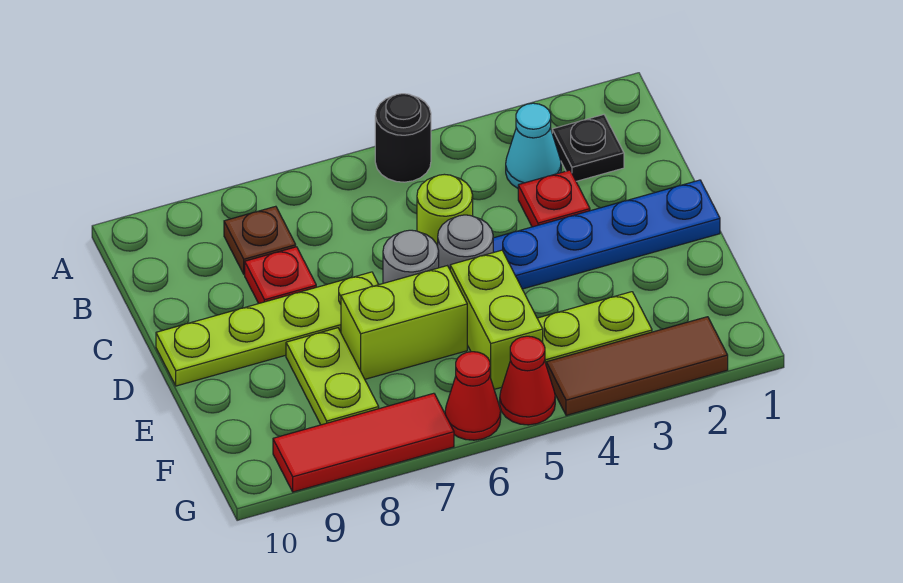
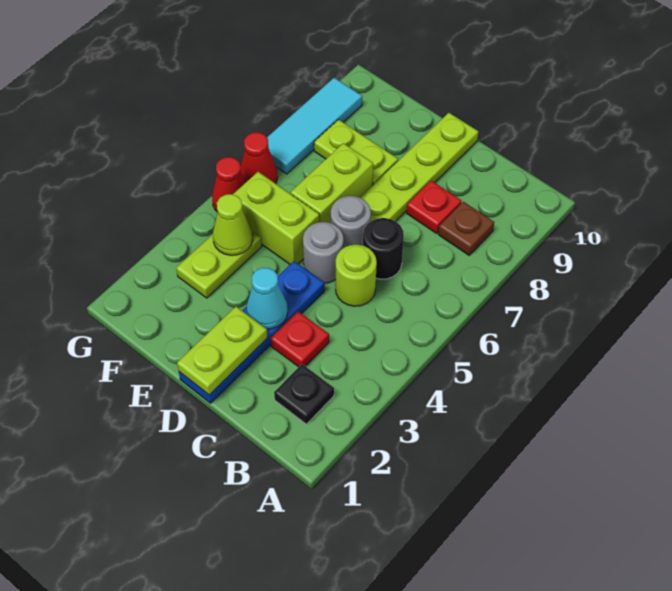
black round brick A5 level 1 -> black round brick C6 level 1
cyan cone B3 level 1 -> cyan cone D3 level 2
none -> lime plate D1:D2 level 2
none -> lime cone F4 level 2
brown tile G2:G4 level 1 -> none
red tile G7:G9 level 1 -> cyan tile G7:G9 level 1

